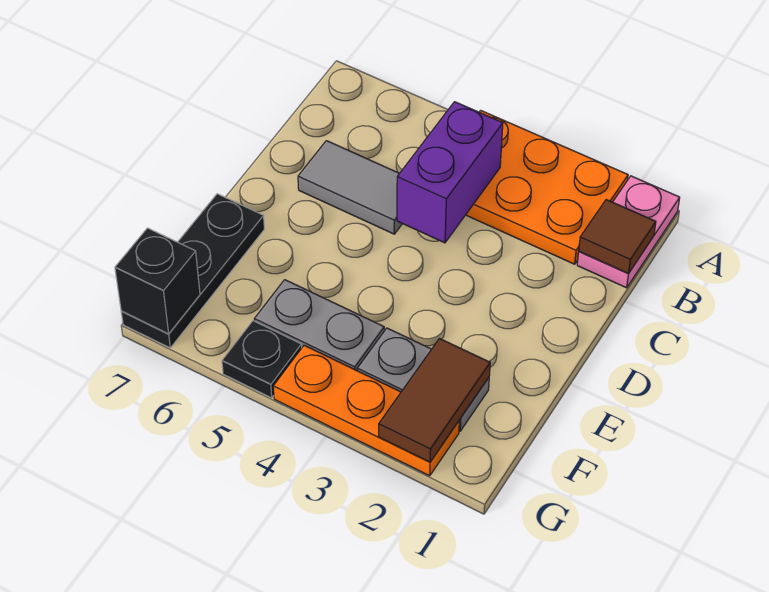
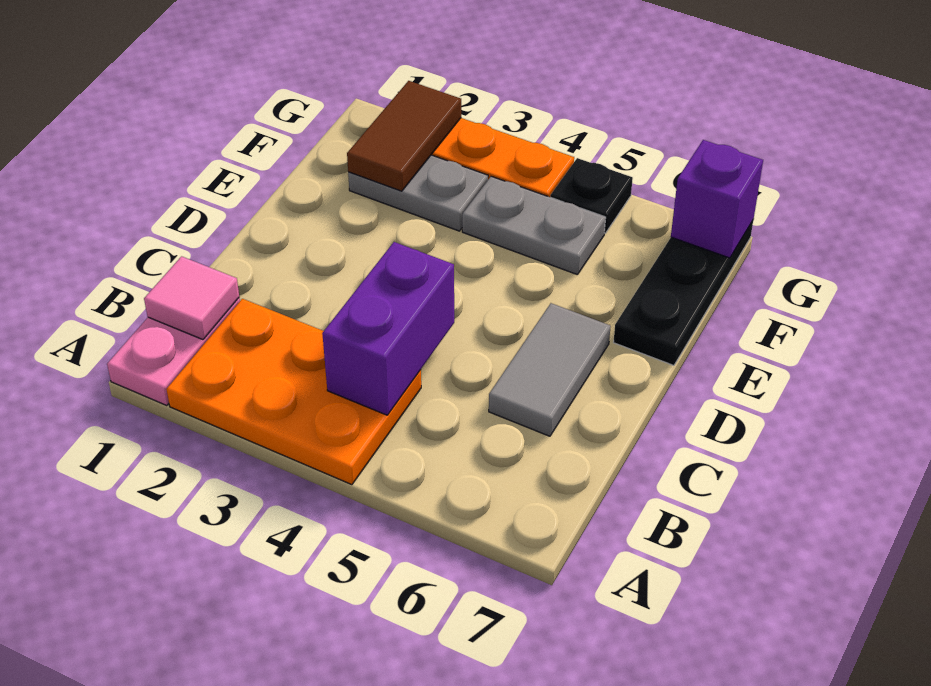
brown tile B1 level 2 -> pink tile B1 level 2
grey tile C5:C6 level 1 -> grey tile C6:D6 level 1
black brick G7 level 2 -> purple brick G7 level 2

